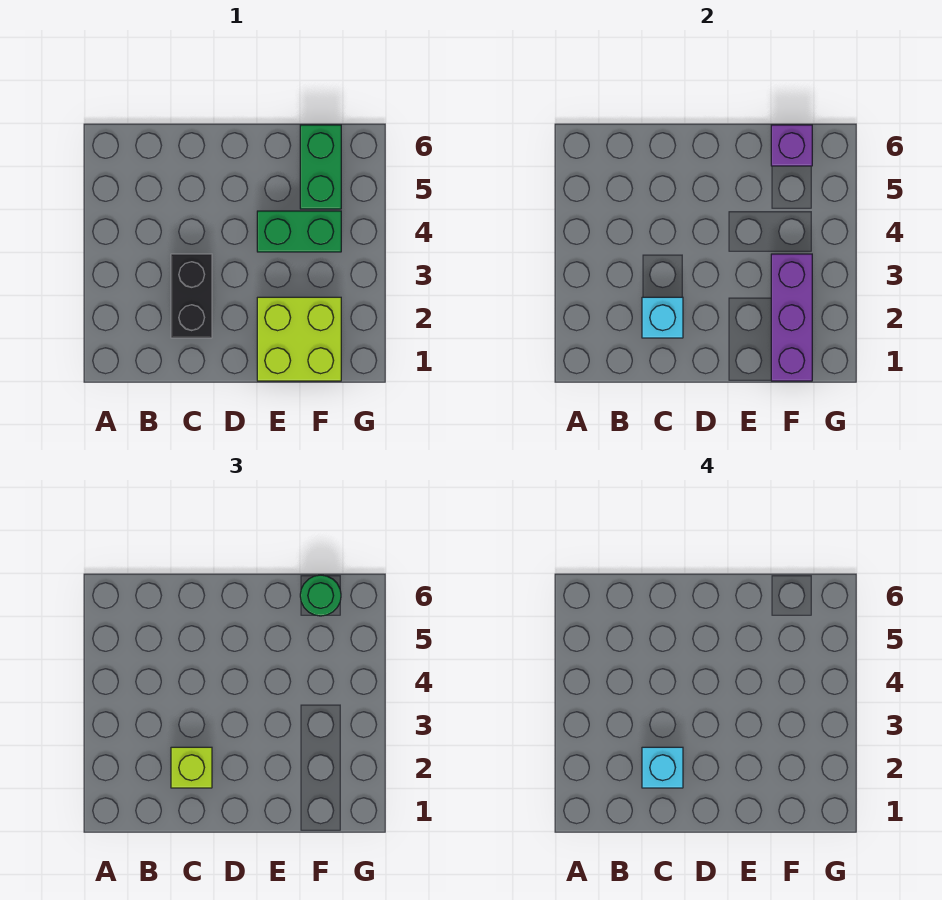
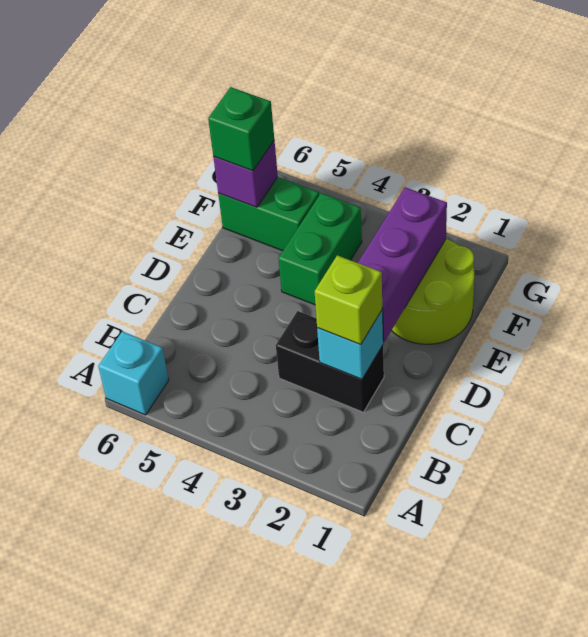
cyan brick C2 level 4 -> cyan brick A6 level 1
lime brick E1:F2 level 1 -> lime round brick E1:F2 level 1
purple brick F1:F3 level 2 -> purple brick D2:F2 level 2
green round brick F6 level 3 -> green brick F6 level 3

